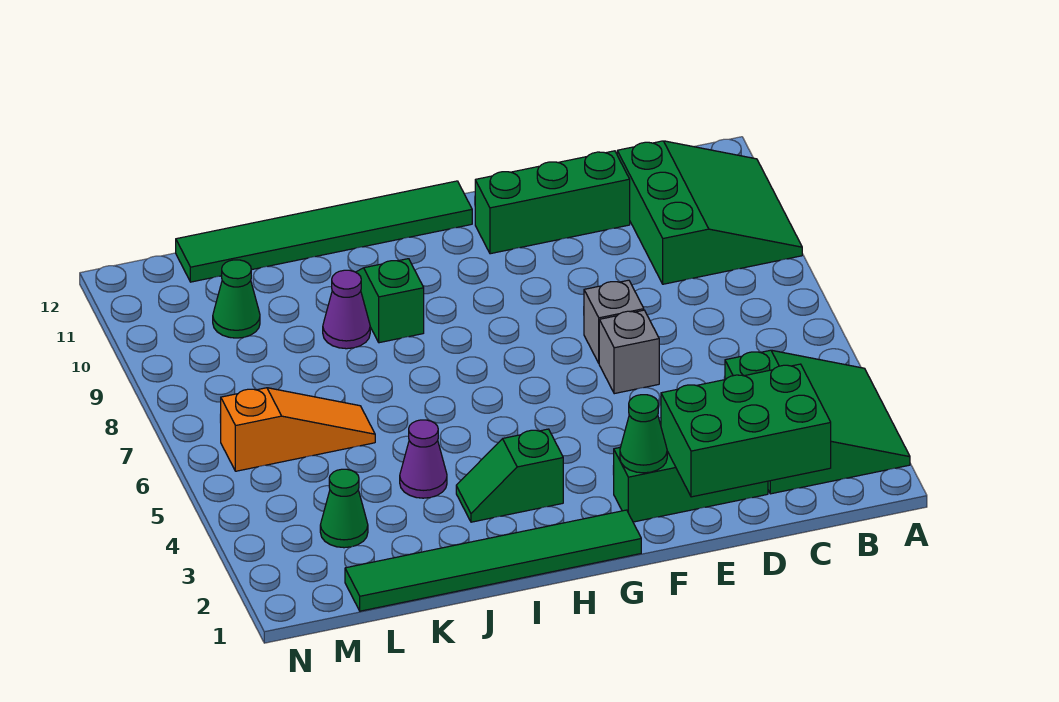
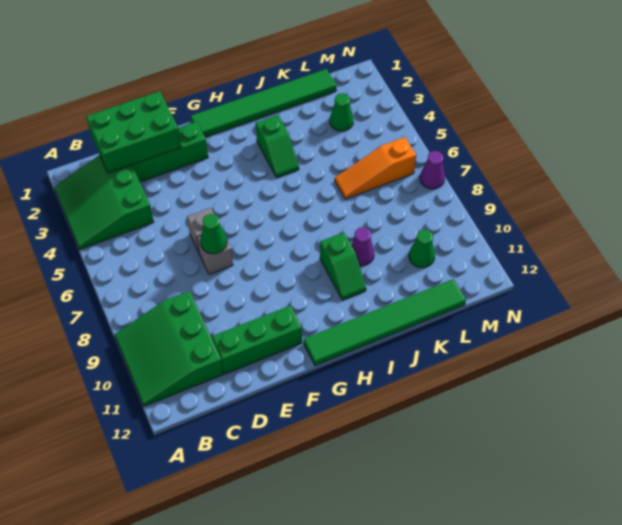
green cone F2 level 2 -> green cone E7 level 2
green slope H3:I3 level 1 top H -> green slope I3:I4 level 1 top 3
purple cone J4 level 1 -> purple cone N7 level 1

